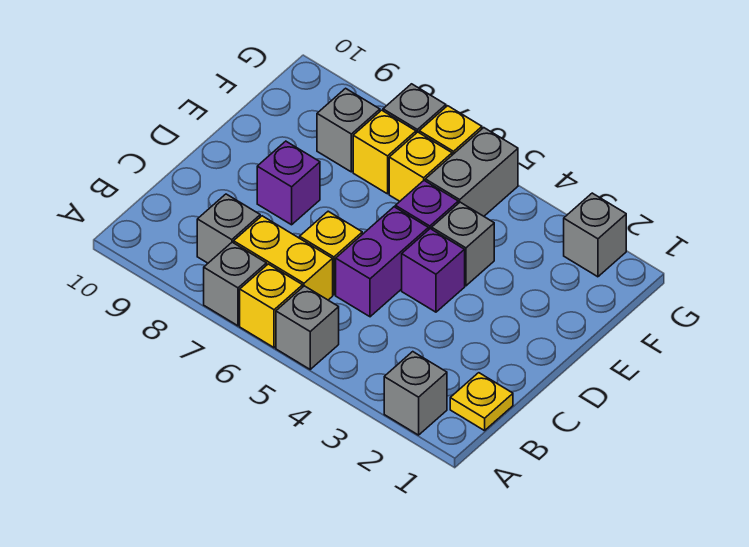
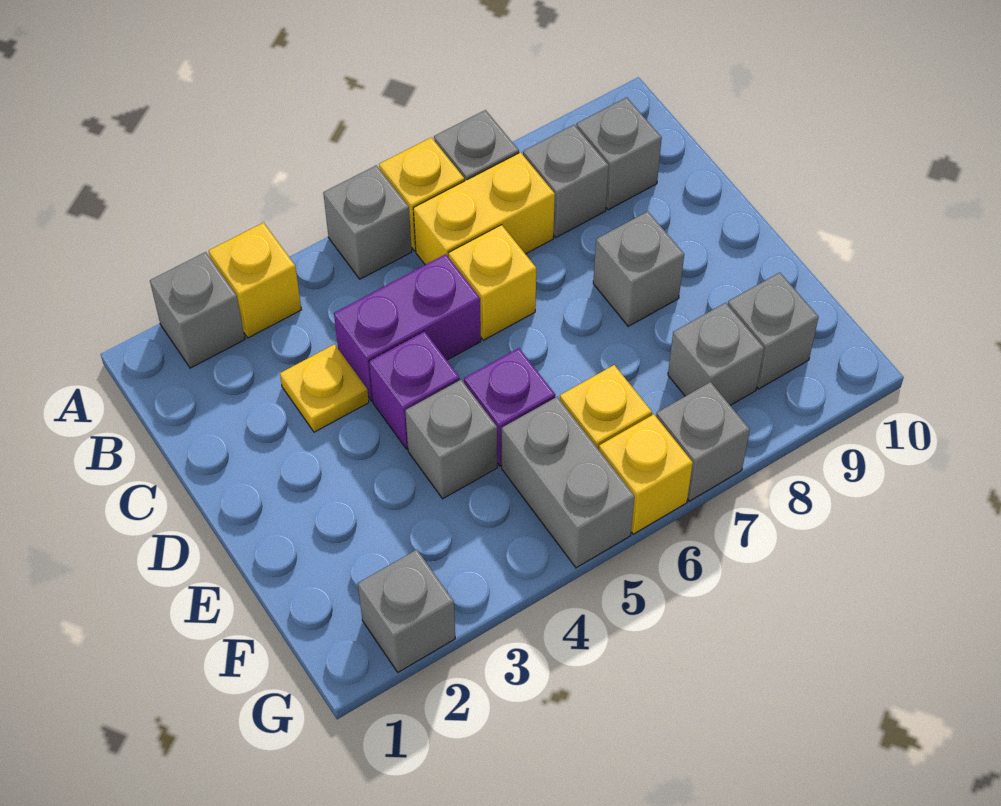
yellow plate B1 level 1 -> yellow plate C3 level 1
none -> grey brick B9 level 1
purple brick C5:D5 level 1 -> purple brick C4:C5 level 1
purple brick D8 level 1 -> grey brick D8 level 1
yellow brick F7 level 1 -> yellow brick A3 level 1
none -> grey brick F9 level 1

